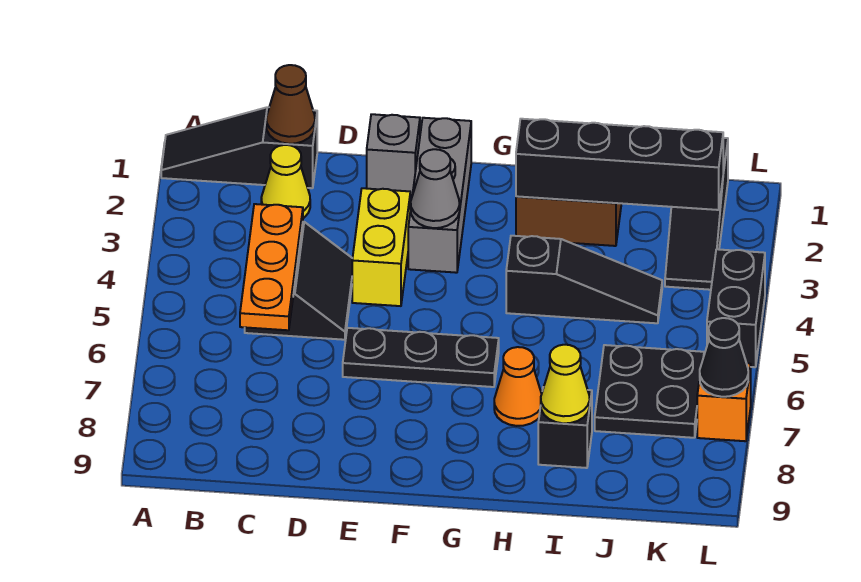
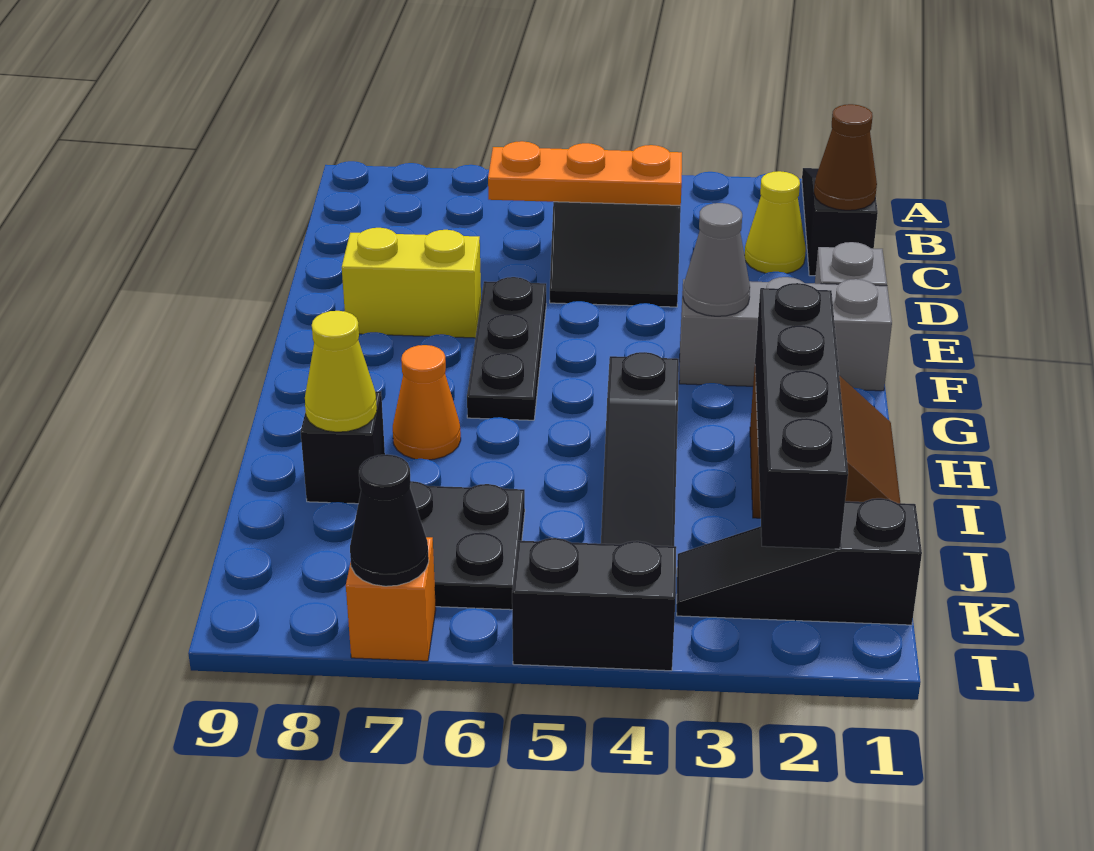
yellow brick E3:E4 level 1 -> yellow brick E7:E8 level 1

